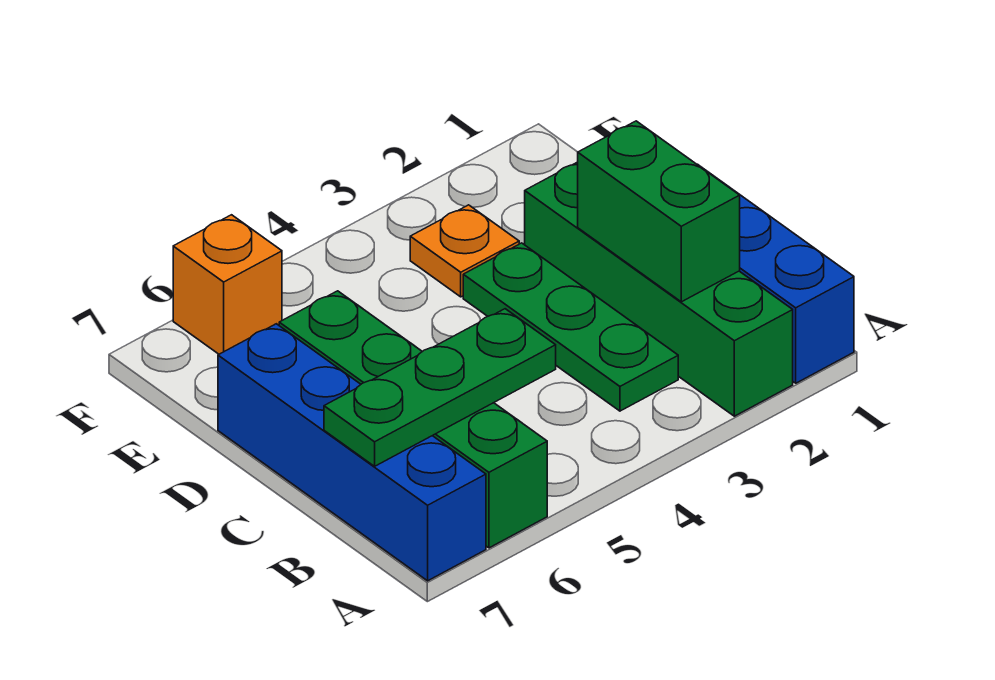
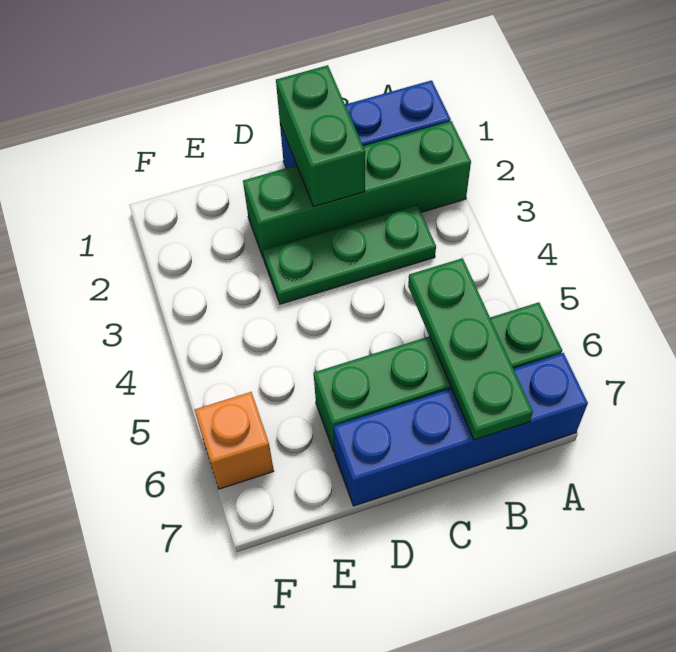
green brick B2:C2 level 2 -> green brick C1:C2 level 2
orange plate E3 level 1 -> none

